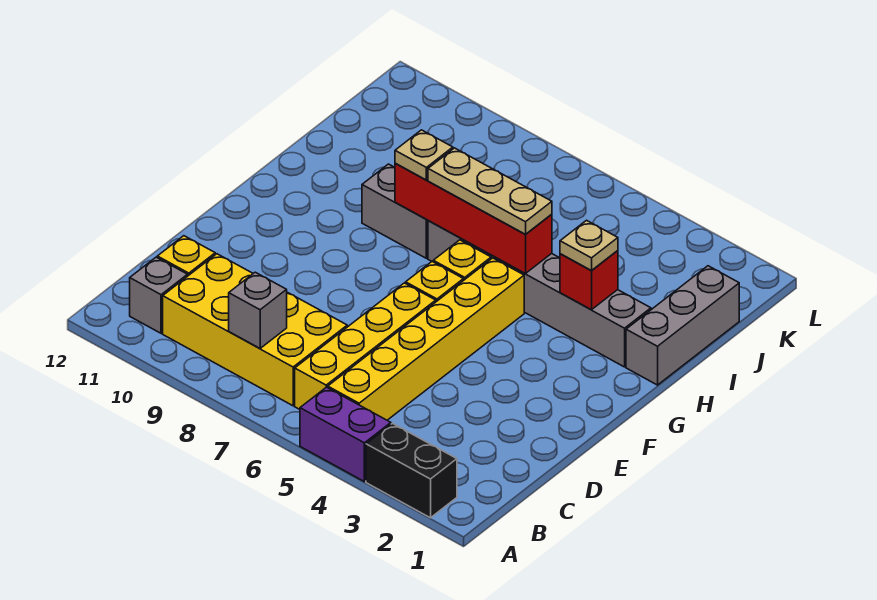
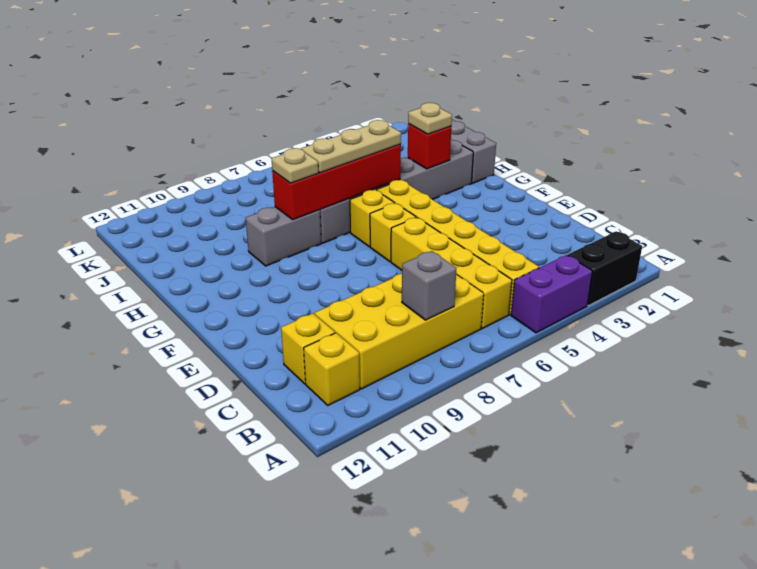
grey brick B11 level 1 -> yellow brick B11 level 1

